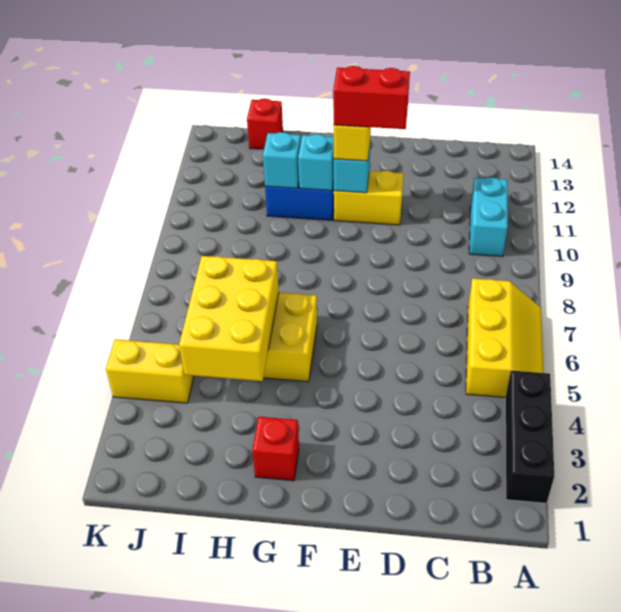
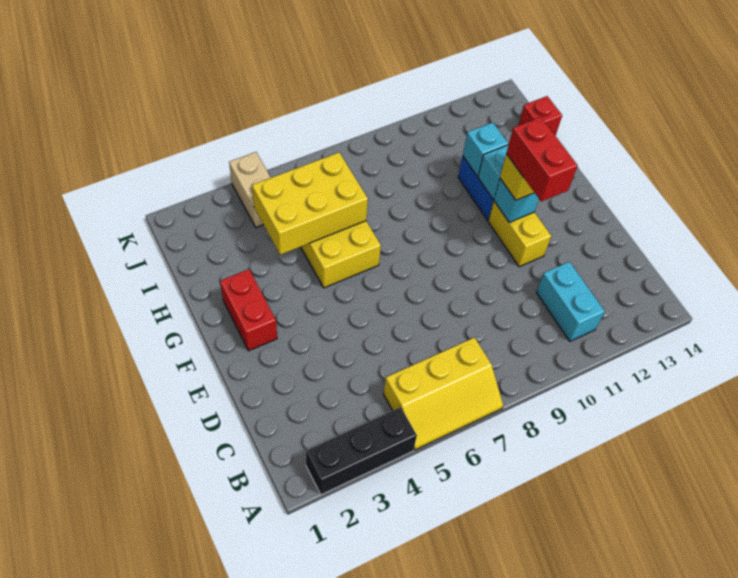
cyan brick B10:B11 level 1 -> cyan brick B11:C11 level 1
red brick G2 level 1 -> red brick F2:G2 level 1
yellow brick J4:K4 level 1 -> tan brick J4:K4 level 1

